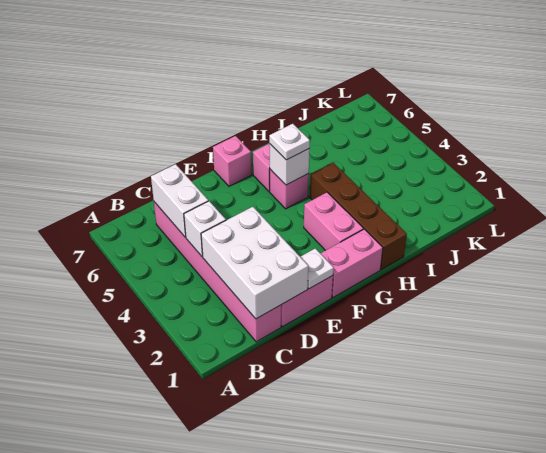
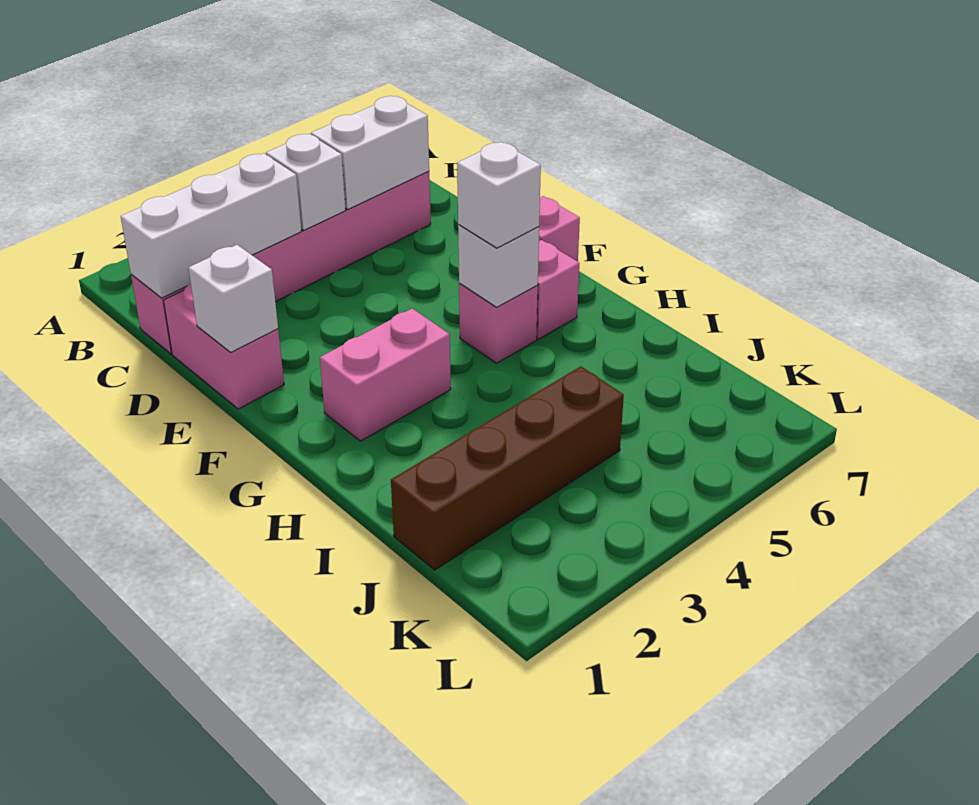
white brick C1:D3 level 2 -> white brick C1:C3 level 2
white plate E1 level 2 -> white brick E1 level 2
pink brick F1:G1 level 1 -> none
white plate G5 level 3 -> white brick G5 level 3
brown brick H1:H4 level 1 -> brown brick J1:J4 level 1

